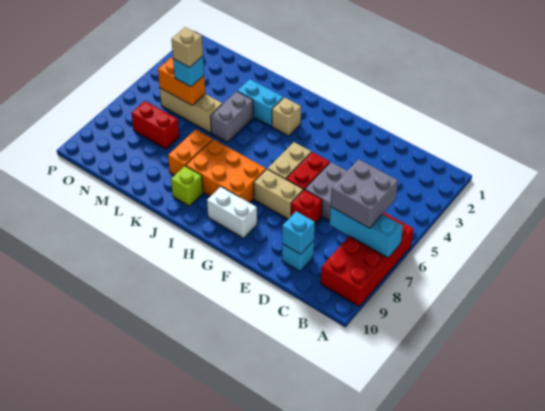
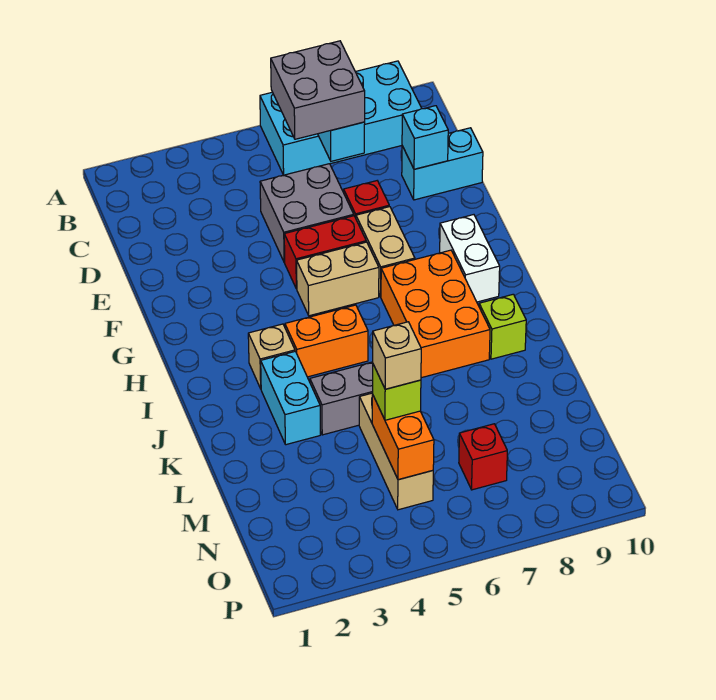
red brick A6:B9 level 1 -> cyan brick A6:B9 level 1
cyan brick D9 level 1 -> cyan brick D9:D10 level 1
orange brick K7:K8 level 1 -> orange brick I4:I5 level 1
cyan brick M5 level 3 -> lime brick M5 level 3
red brick M7:N7 level 1 -> red brick N7 level 1

